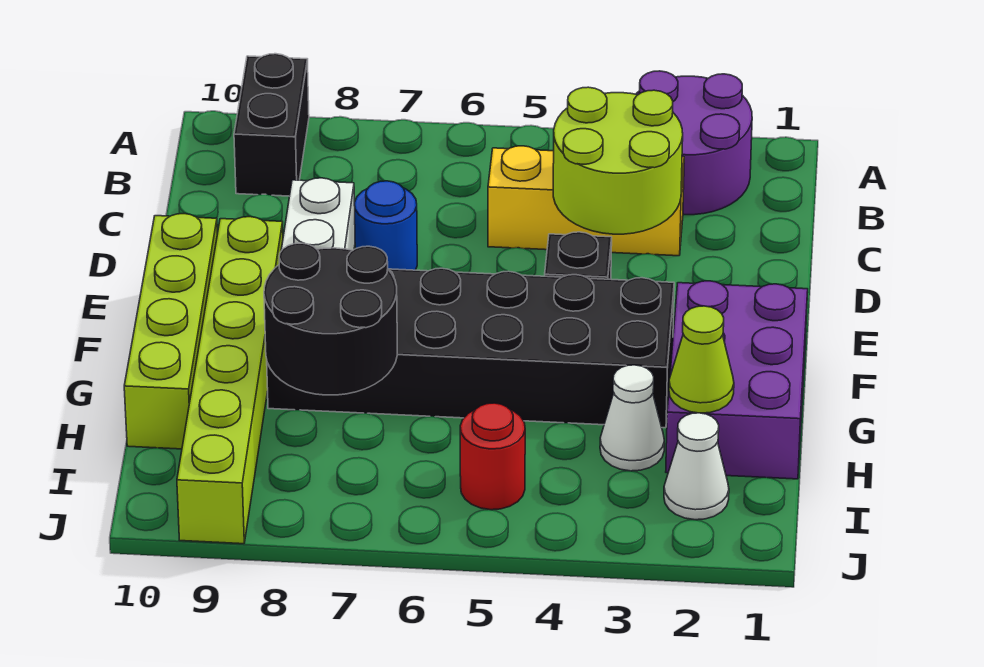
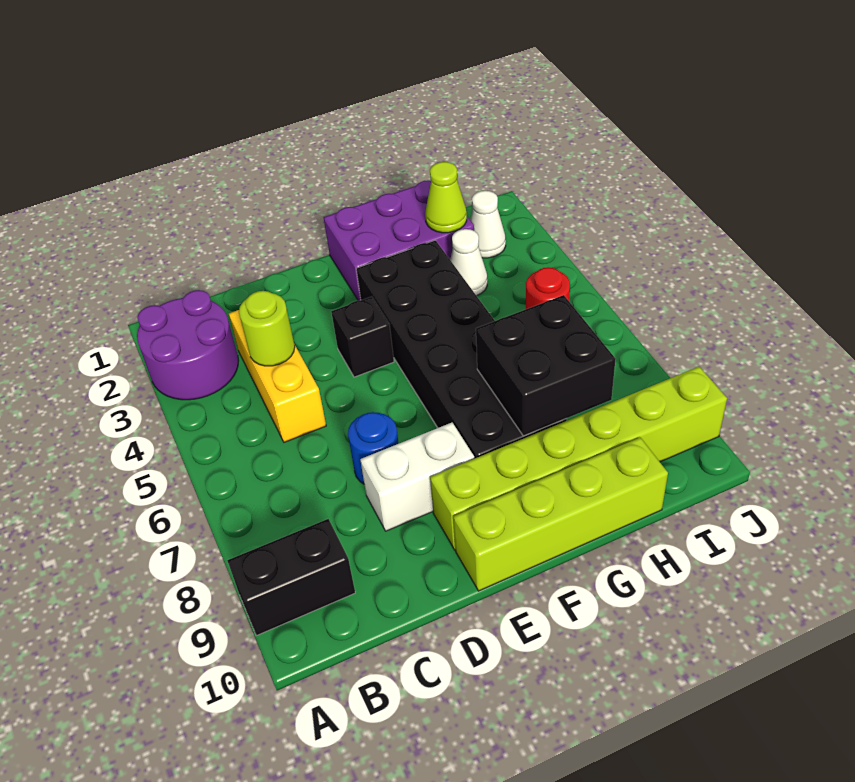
lime round brick C3:D4 level 2 -> lime round brick C4 level 2
black round brick G7:H8 level 2 -> black brick G7:H8 level 2

